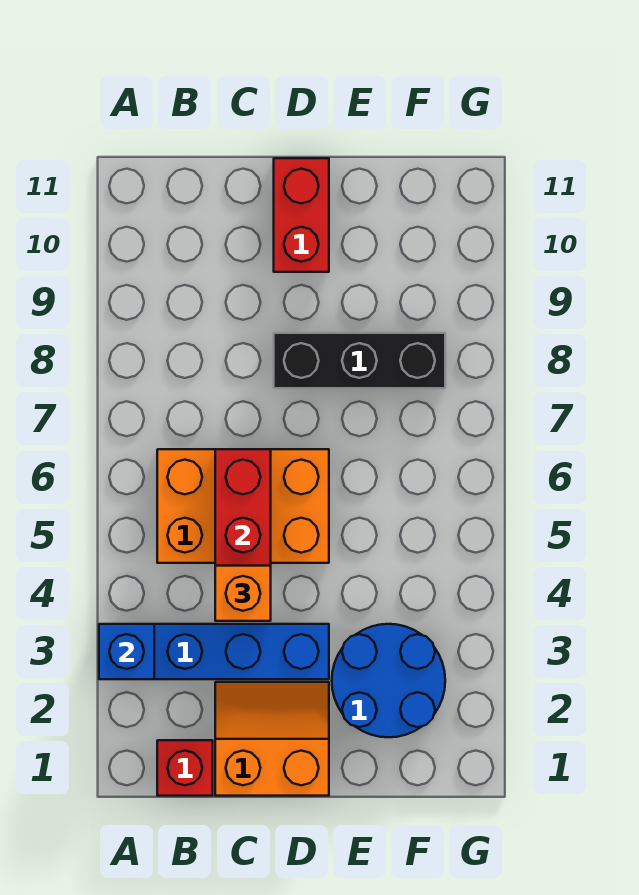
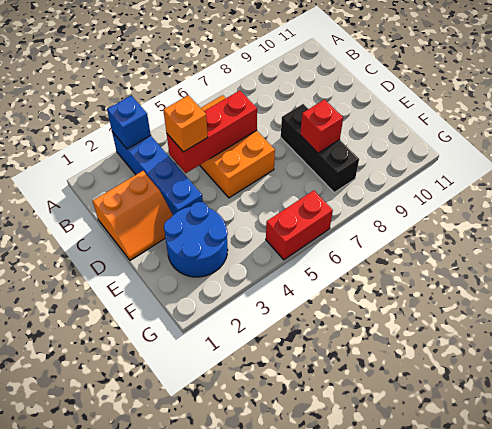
red brick B1 level 1 -> red brick E8 level 2
orange slope C1:D2 level 1 top 1 -> orange slope C1:D2 level 1 top C
red brick D10:D11 level 1 -> red brick G5:G6 level 1

